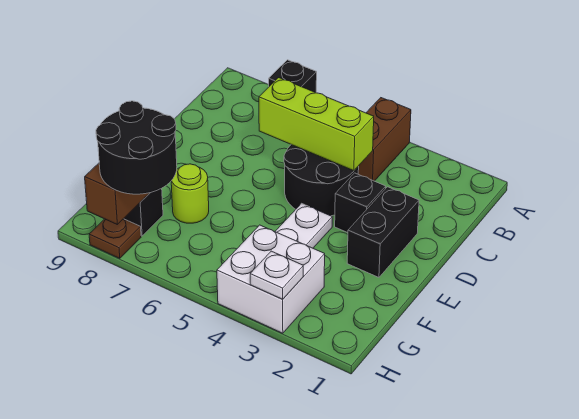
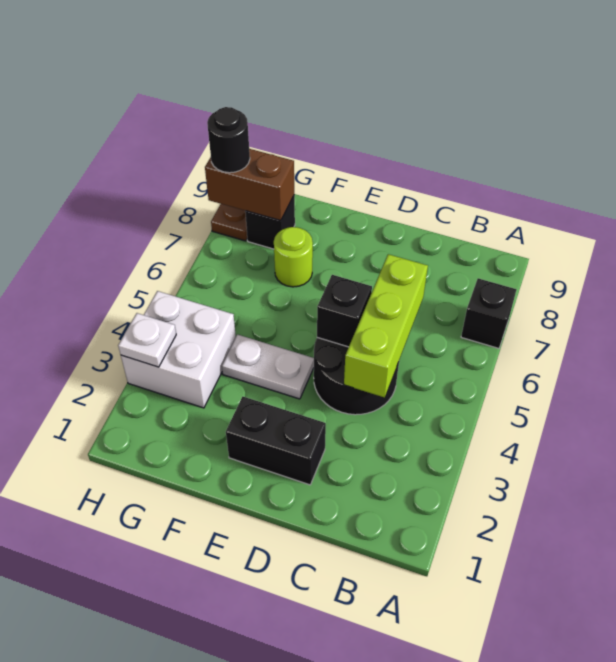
brown brick A4:B4 level 1 -> none
black brick D3 level 1 -> black brick D5 level 2
black round brick G7:H8 level 3 -> black round brick H8 level 3

